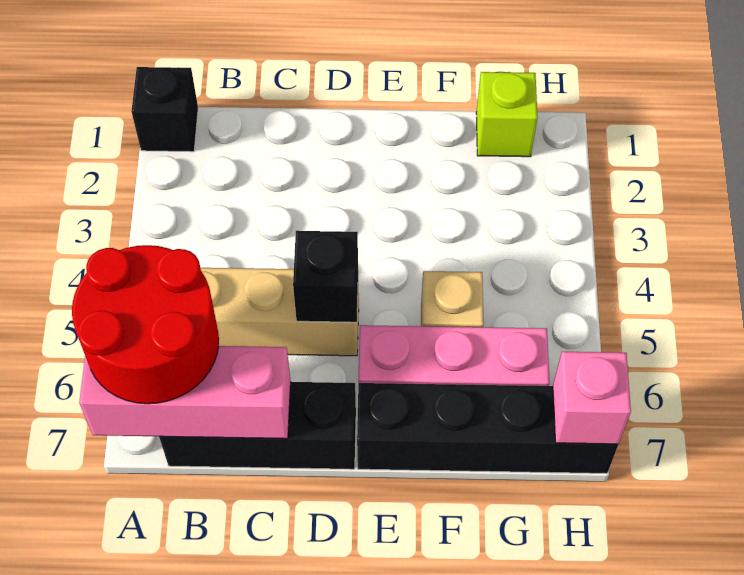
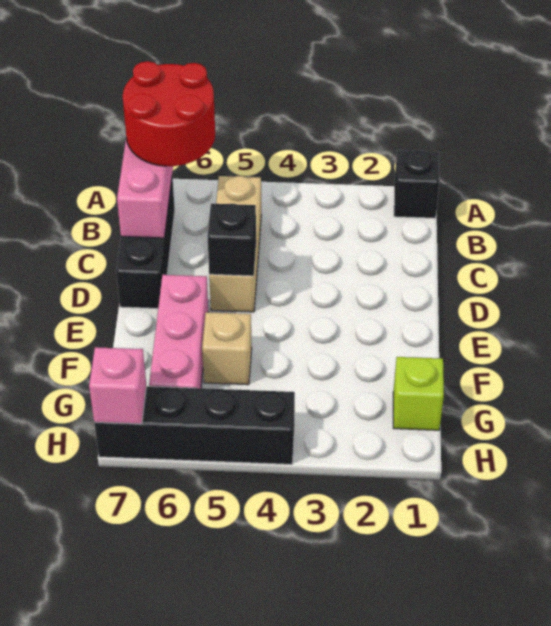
black brick E7:H7 level 1 -> black brick H4:H7 level 1

